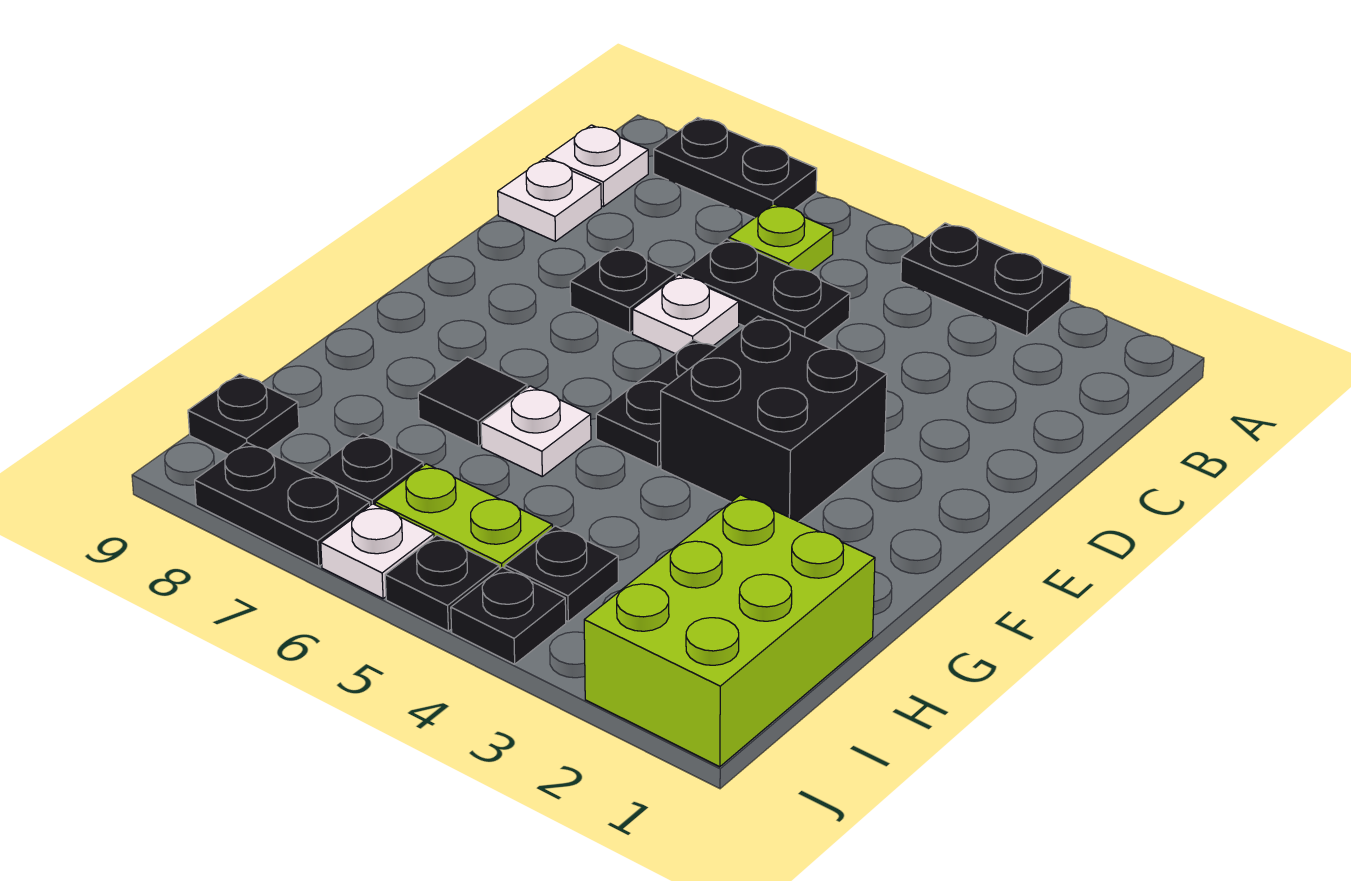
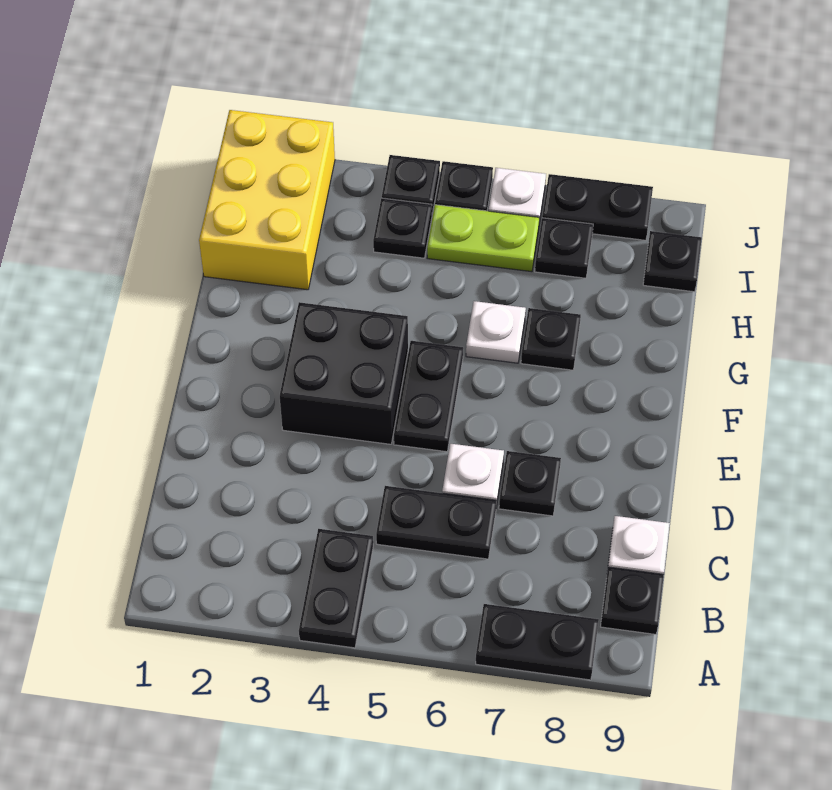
black plate A3:A4 level 1 -> black plate A4:B4 level 1
lime plate B6 level 1 -> none
white plate B9 level 1 -> black plate B9 level 1
black tile G7 level 1 -> black plate G7 level 1
lime brick H1:J2 level 1 -> yellow brick H1:J2 level 1

